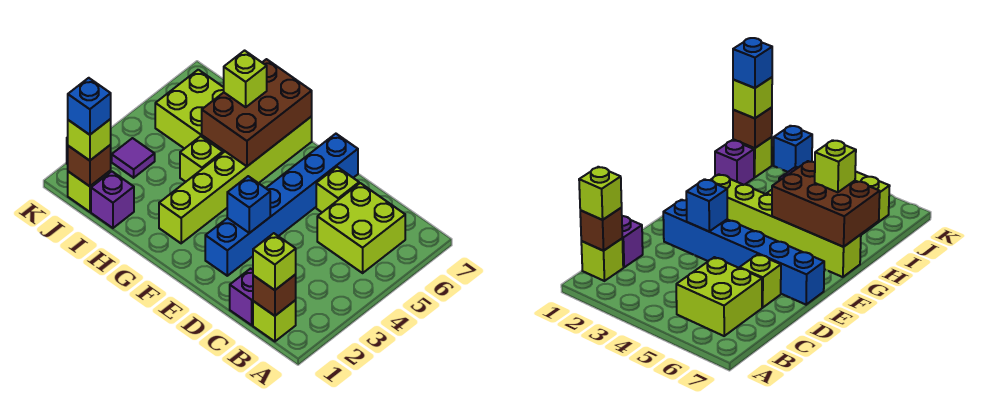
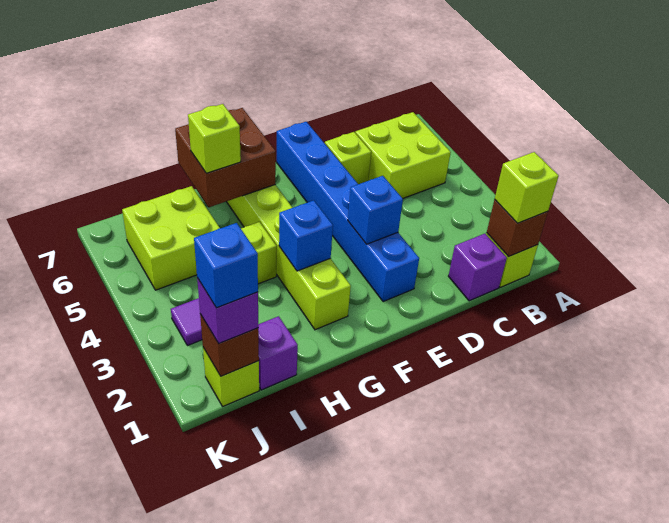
brown brick G5:H7 level 2 -> brown brick G6:H7 level 2
lime brick J1 level 3 -> purple brick J1 level 3
blue brick K2 level 1 -> blue brick G3 level 2

